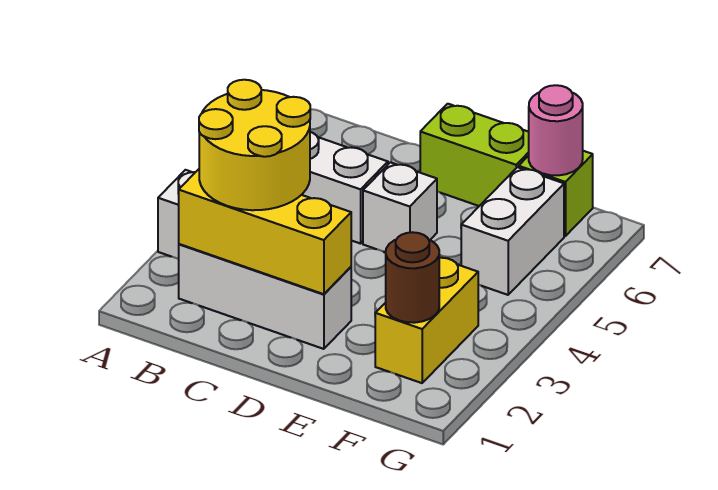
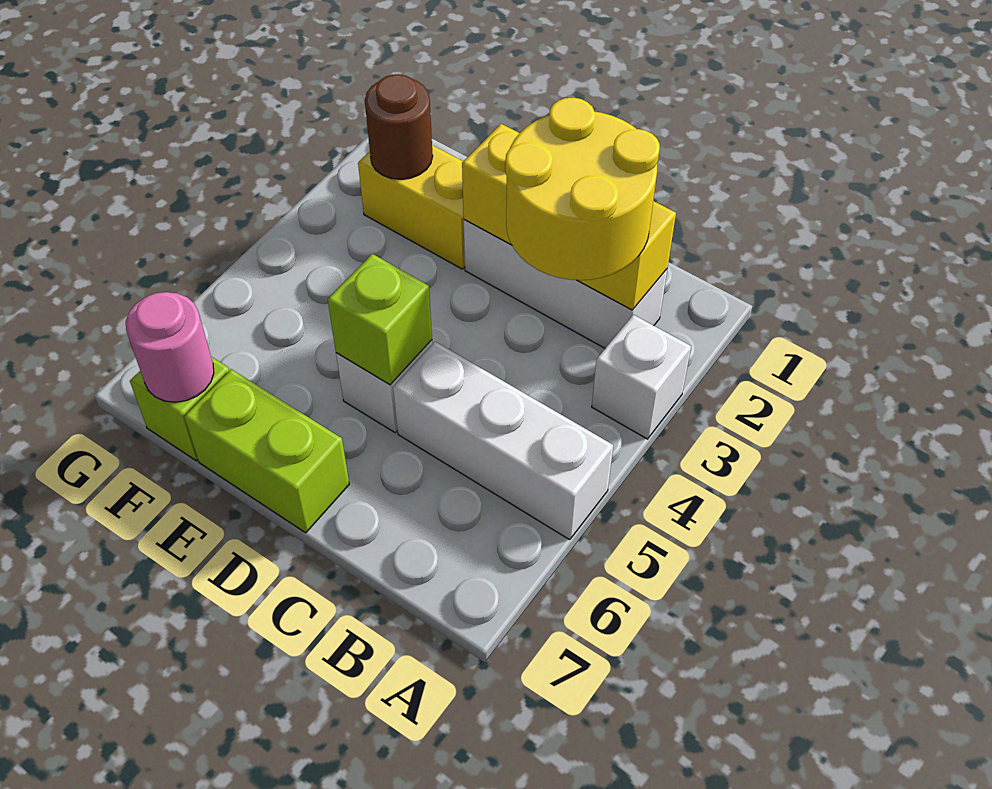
none -> lime brick D5 level 2
yellow brick F2:F3 level 1 -> yellow brick E2:F2 level 1
white brick F5:F6 level 1 -> none

